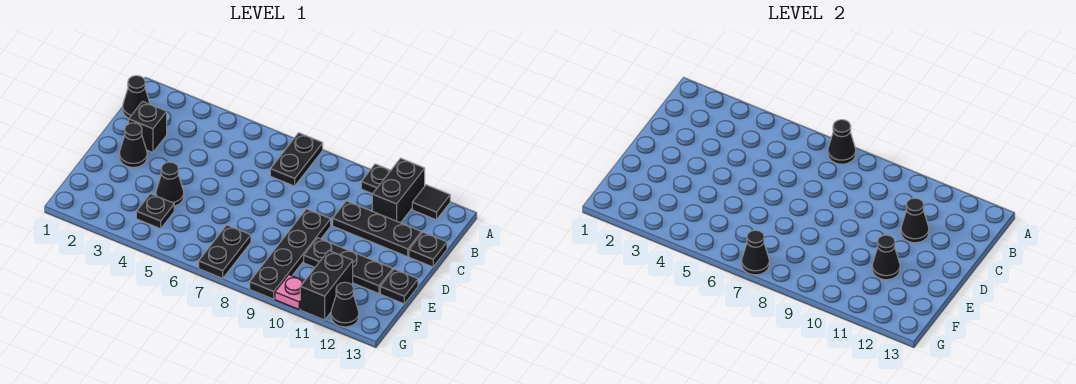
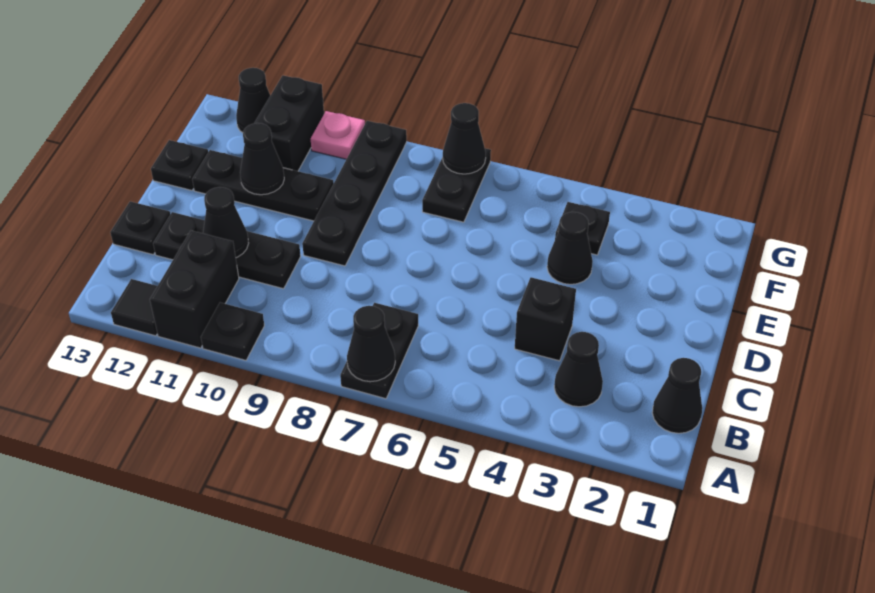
black brick C2 level 1 -> black brick C4 level 1
black cone D2 level 1 -> black cone B3 level 1

